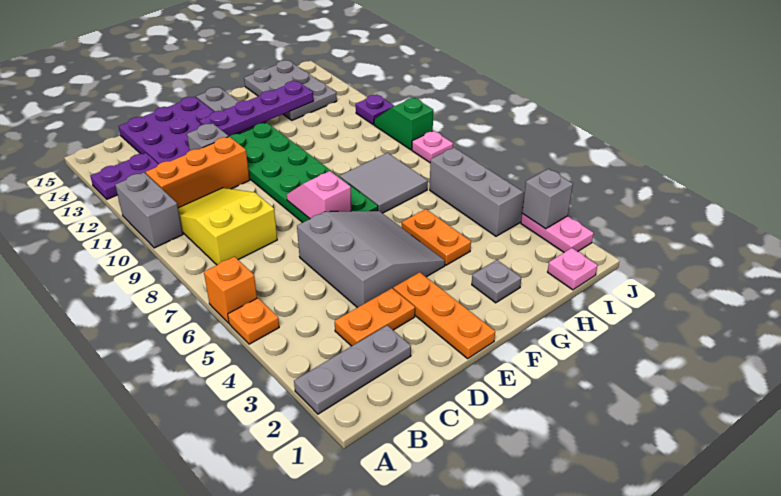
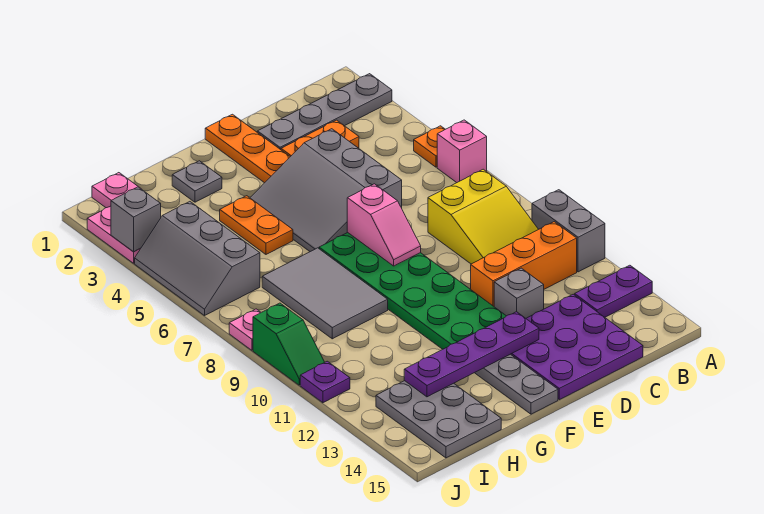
grey plate A2:C2 level 1 -> grey plate A2:D2 level 1
orange brick A6 level 1 -> pink brick A6 level 1
grey tile G7:H8 level 1 -> grey tile G7:H9 level 1

